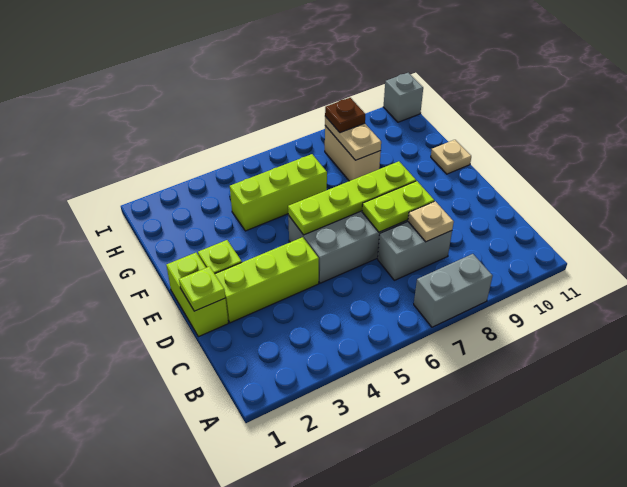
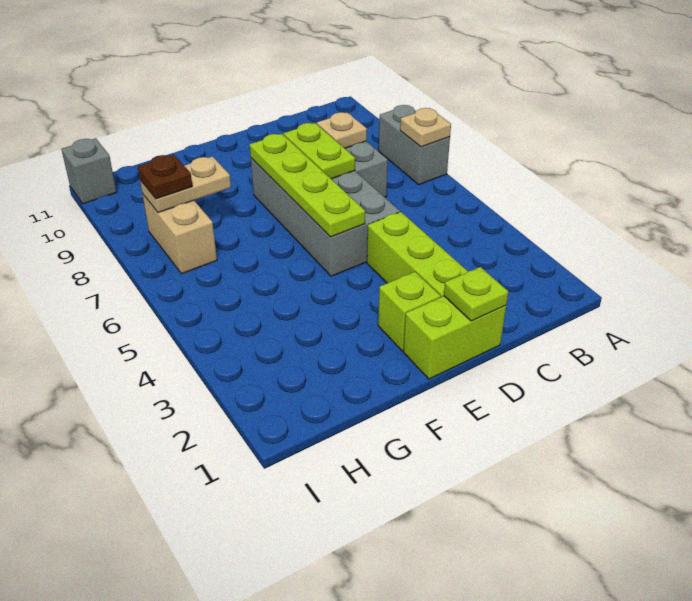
tan plate F11 level 1 -> tan plate A7 level 2
lime brick G4:G6 level 1 -> none
tan brick G8:H8 level 1 -> tan brick H7:H8 level 1

